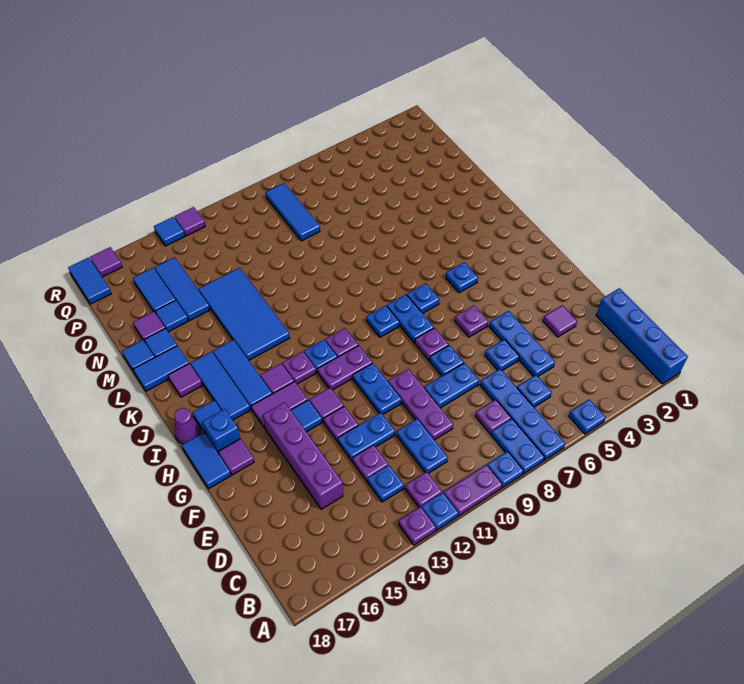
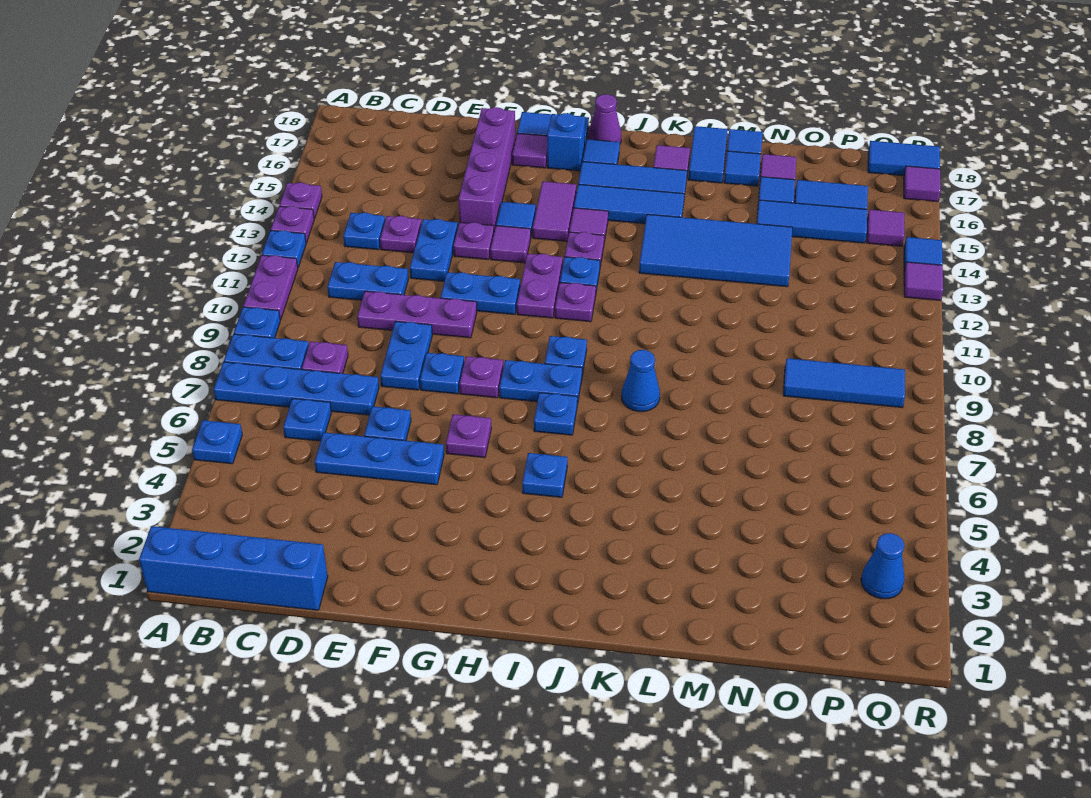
purple plate B12 level 1 -> purple plate A14 level 1
purple brick D15:G15 level 1 -> purple brick F14:F17 level 1
purple tile E3 level 1 -> purple tile Q15 level 1
none -> blue cone K8 level 1
none -> blue cone Q3 level 1

